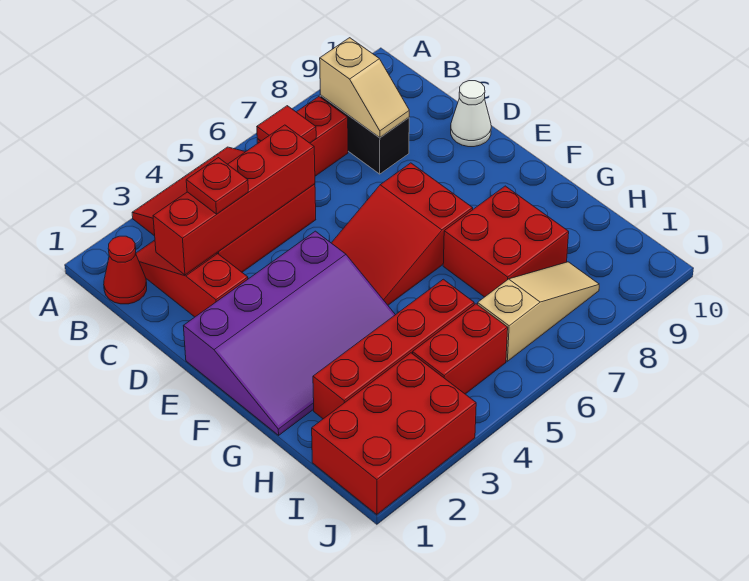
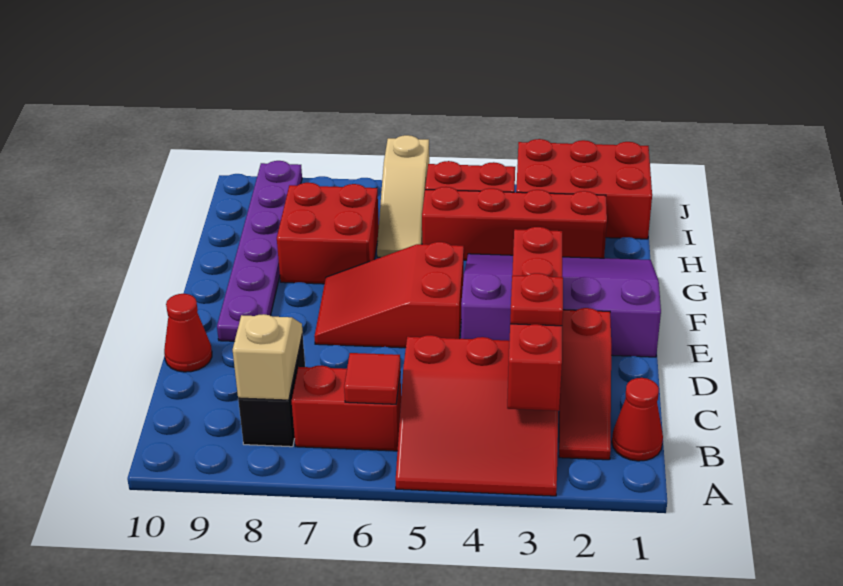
red brick C2:C5 level 2 -> red brick B3:E3 level 2
white cone D10 level 1 -> red cone D10 level 1
red slope E5:F7 level 1 top 7 -> red slope E5:F7 level 1 top 5
none -> purple plate E9:J9 level 1
tan slope I6:I8 level 1 top 6 -> tan slope H6:J6 level 1 top J

